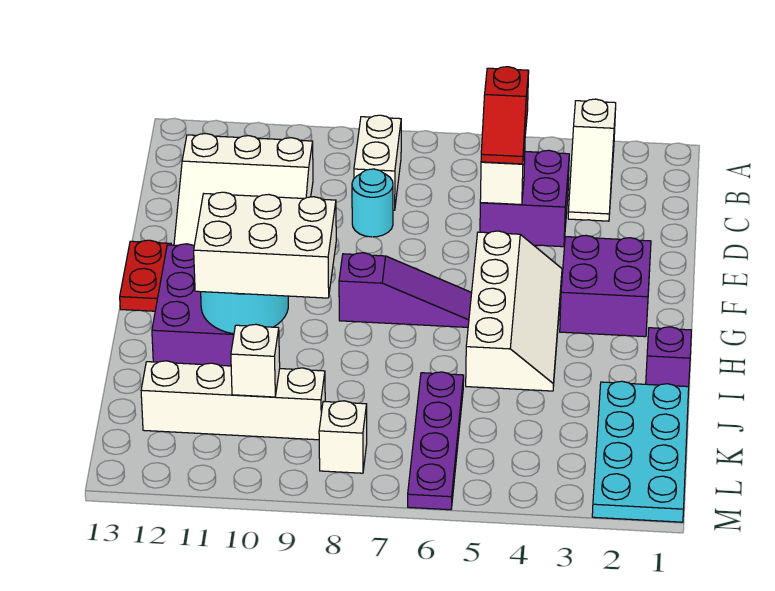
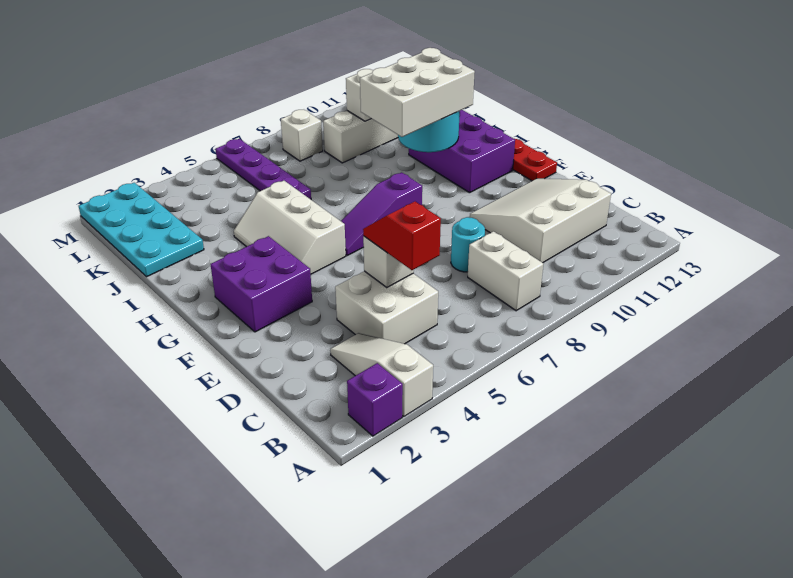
purple brick C4:D5 level 1 -> white brick C4:D5 level 1
white slope F4:I5 level 1 top 5 -> white slope G4:I5 level 1 top 5
purple brick I1 level 1 -> purple brick A2 level 1

